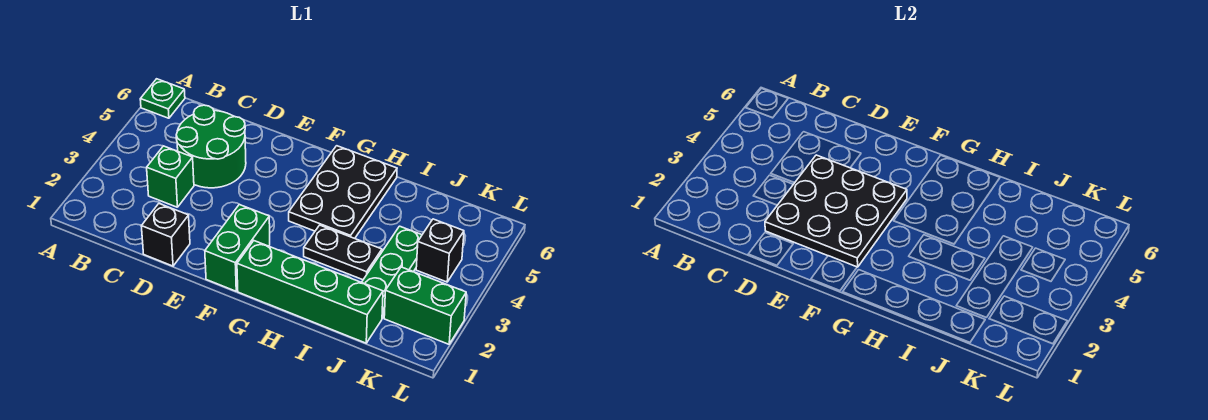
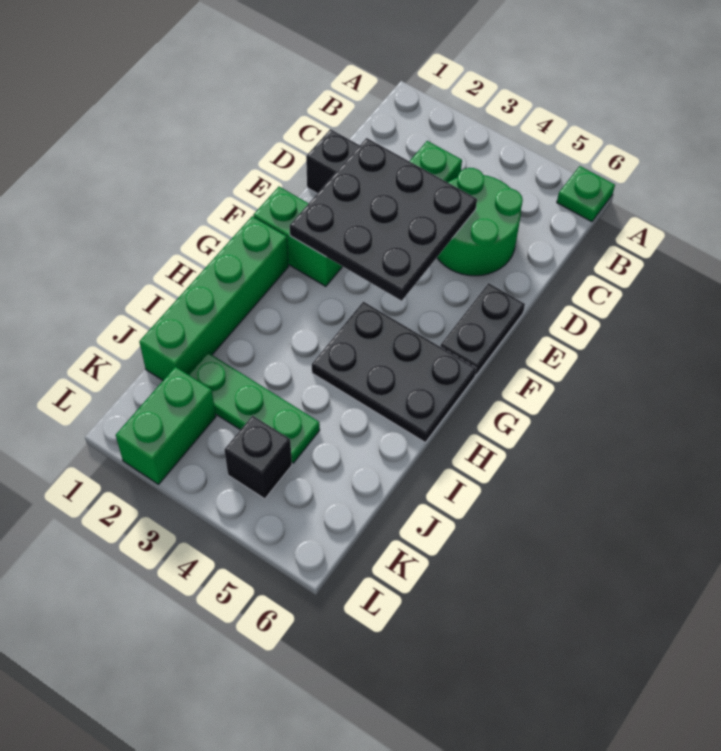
black plate H3:I3 level 1 -> black plate E6:F6 level 1

